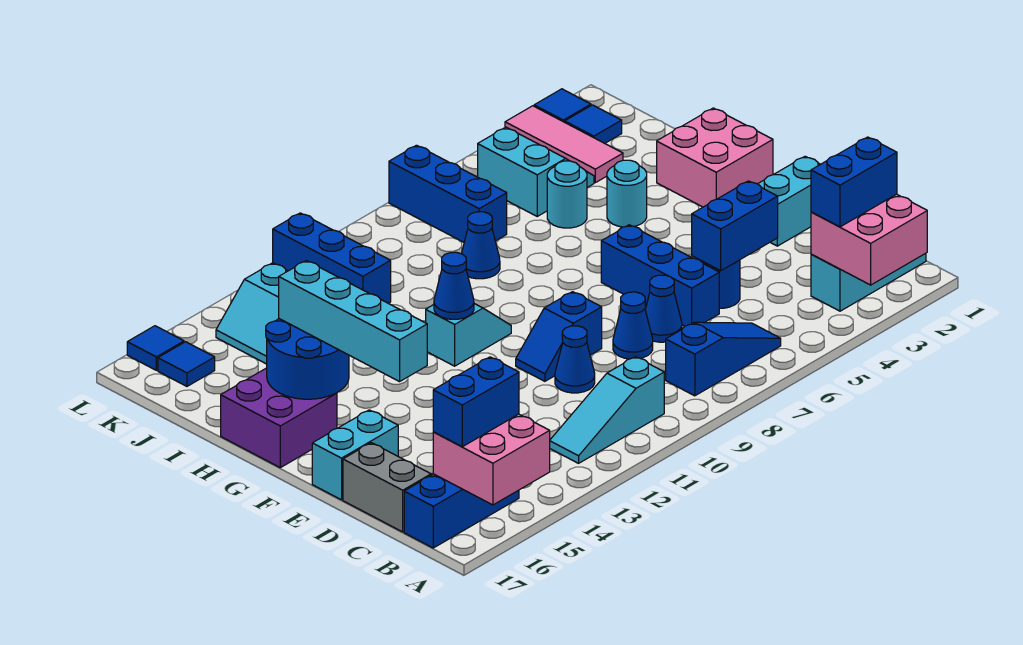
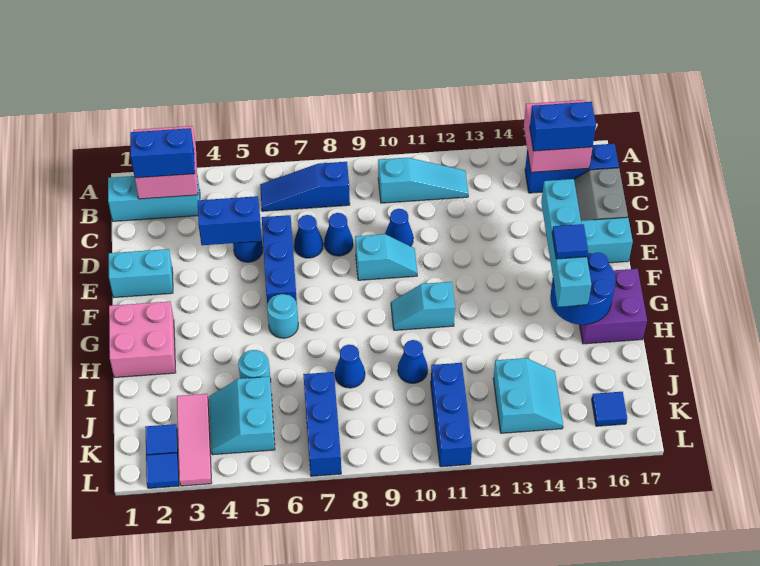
blue slope E9:E10 level 1 top 9 -> cyan slope E9:E10 level 1 top 9
blue cone G11 level 2 -> blue cone I10 level 1
cyan round brick H4 level 1 -> cyan round brick G6 level 1
blue tile L16 level 1 -> blue tile G15 level 4

